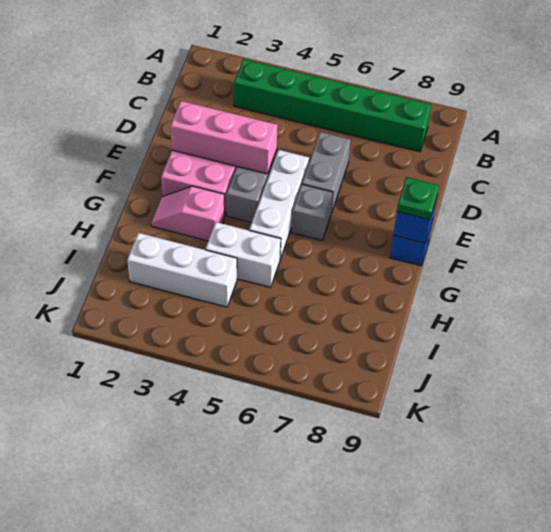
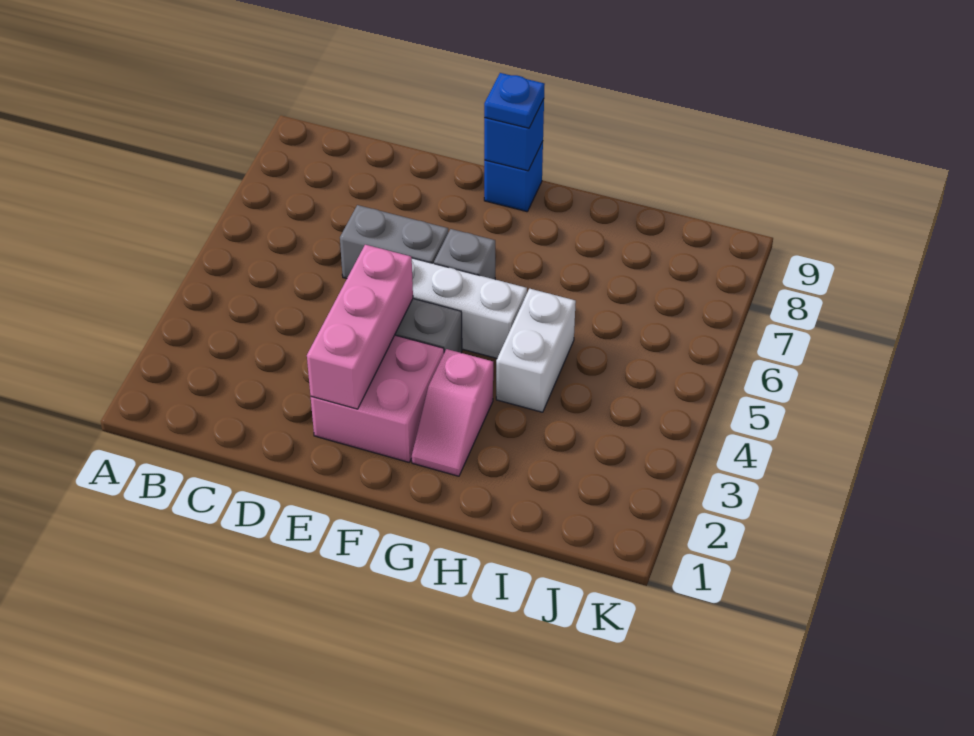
green brick B3:B8 level 1 -> none
green plate F9 level 3 -> blue plate F9 level 3
white brick I2:I4 level 1 -> none

